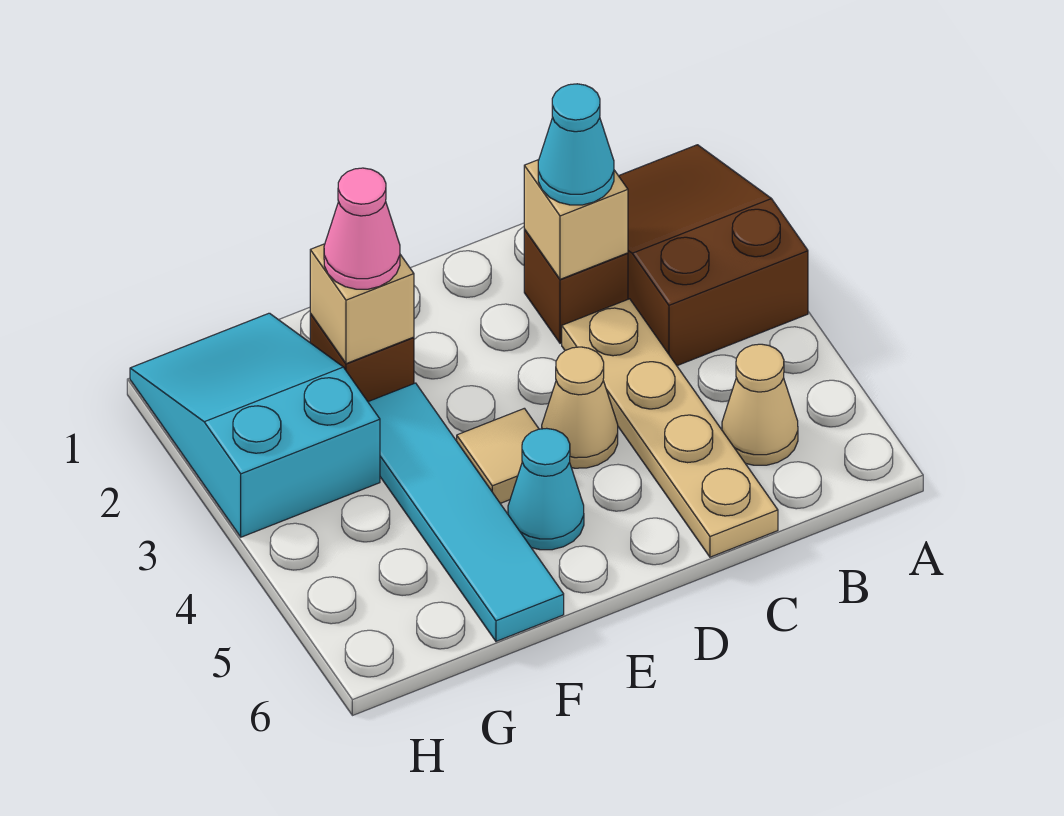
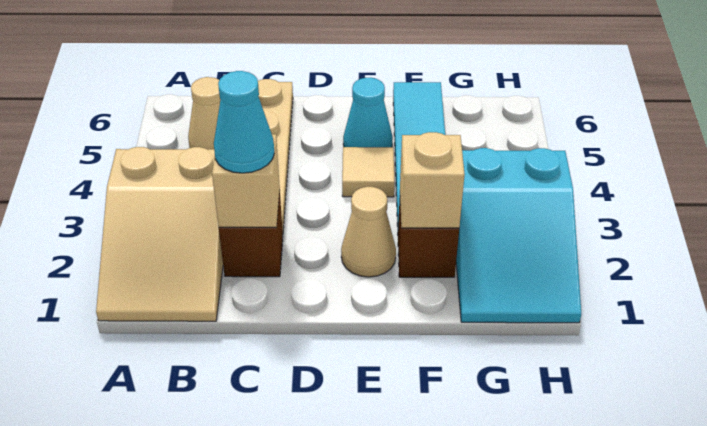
brown slope A1:B3 level 1 top 3 -> tan slope A1:B3 level 1 top 3
tan cone D4 level 1 -> tan cone E2 level 1
pink cone F2 level 3 -> none

